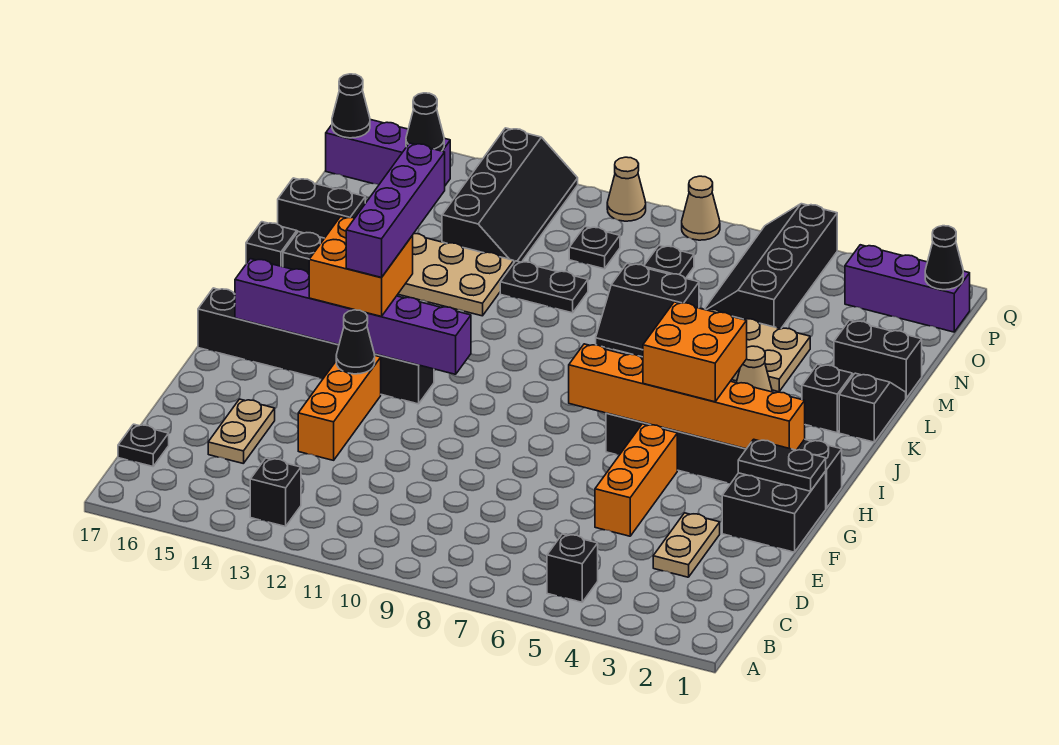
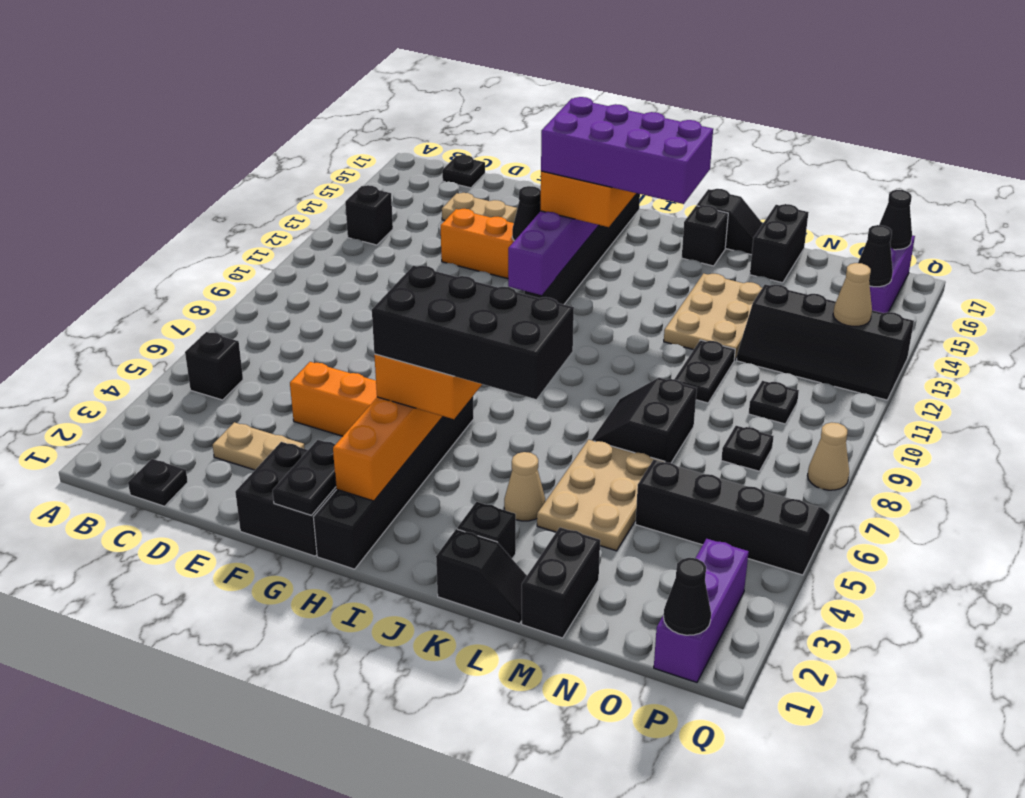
none -> black plate C1 level 1
none -> black brick H4:K5 level 4
purple brick H13:K13 level 4 -> purple brick H13:K14 level 4
tan cone Q10 level 1 -> tan cone P13 level 2

